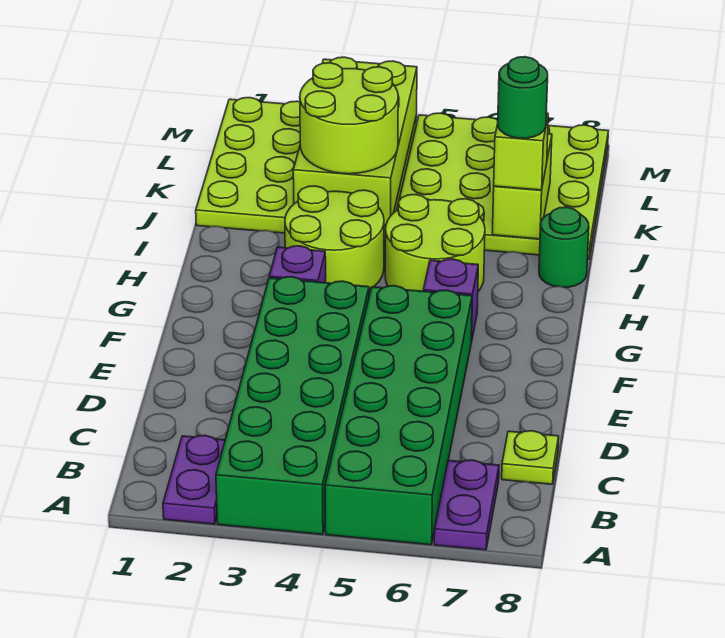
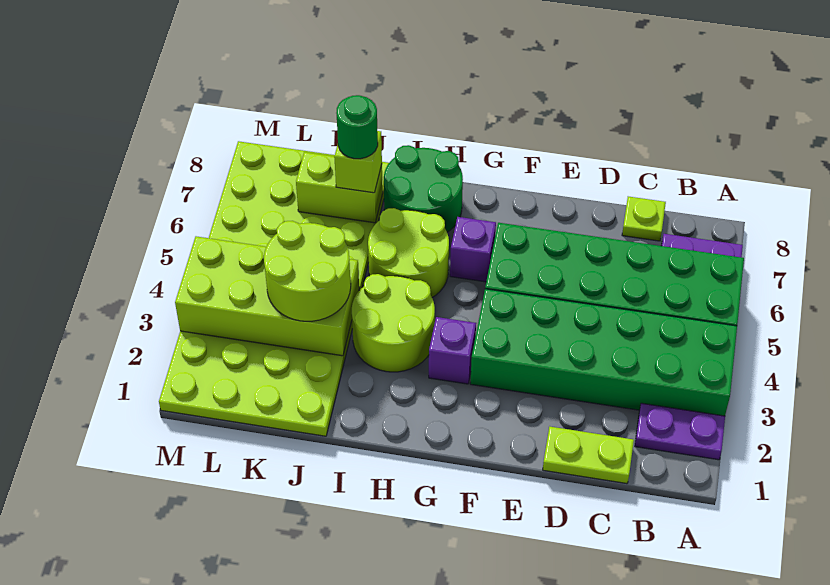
none -> lime plate C1:D1 level 1
green round brick I8 level 1 -> green round brick H7:I8 level 1

